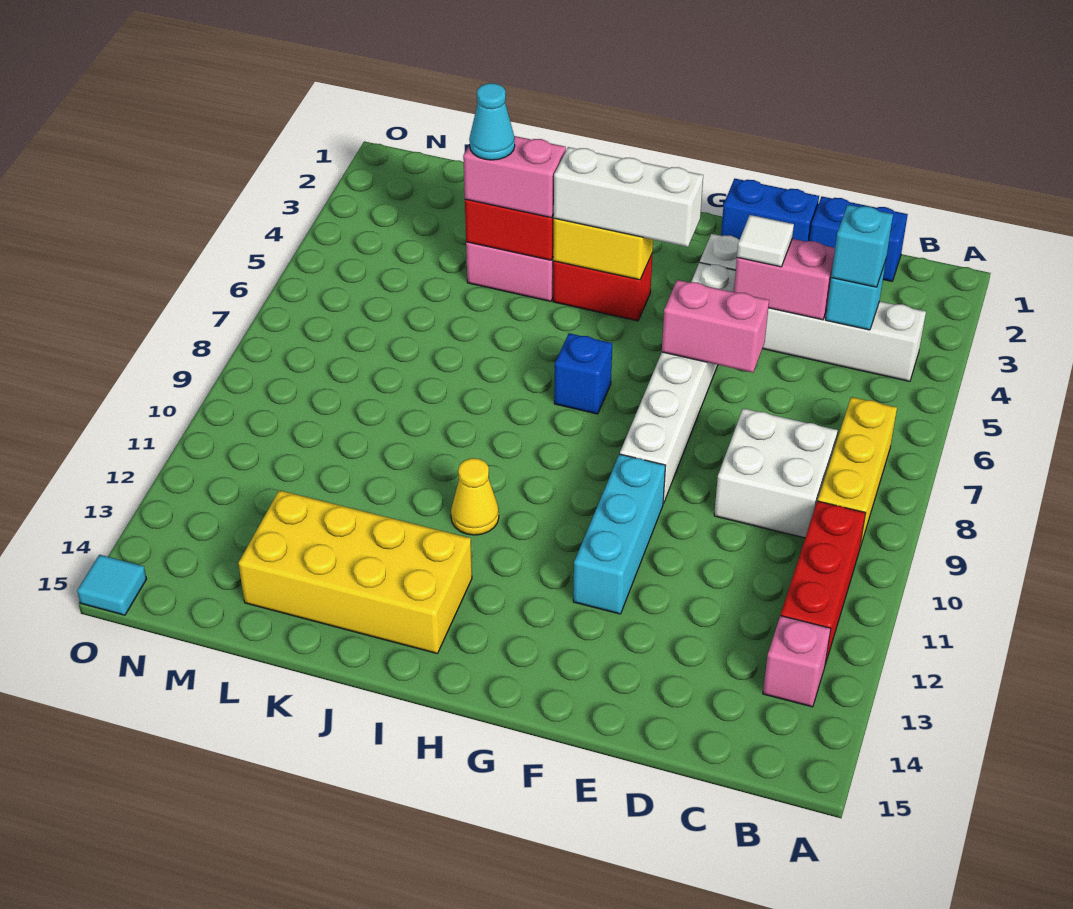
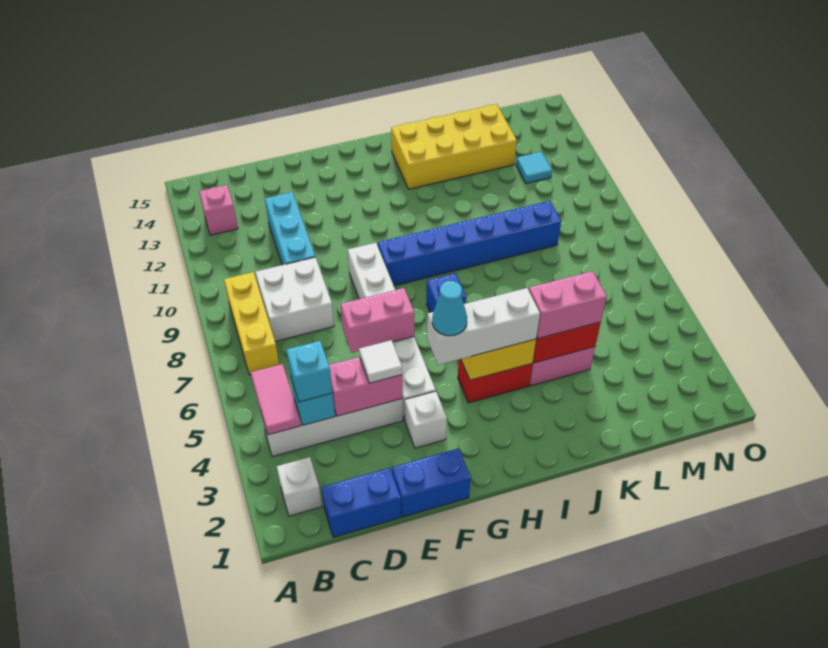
none -> white brick B2 level 1
none -> pink tile B4:B5 level 2
red brick B10:B12 level 1 -> none
cyan brick F10:F12 level 1 -> cyan brick D10:D12 level 1
none -> blue brick G9:L9 level 1
yellow cone I11 level 1 -> none
cyan cone K4 level 4 -> cyan cone G4 level 4
cyan tile O15 level 1 -> cyan tile M12 level 1

